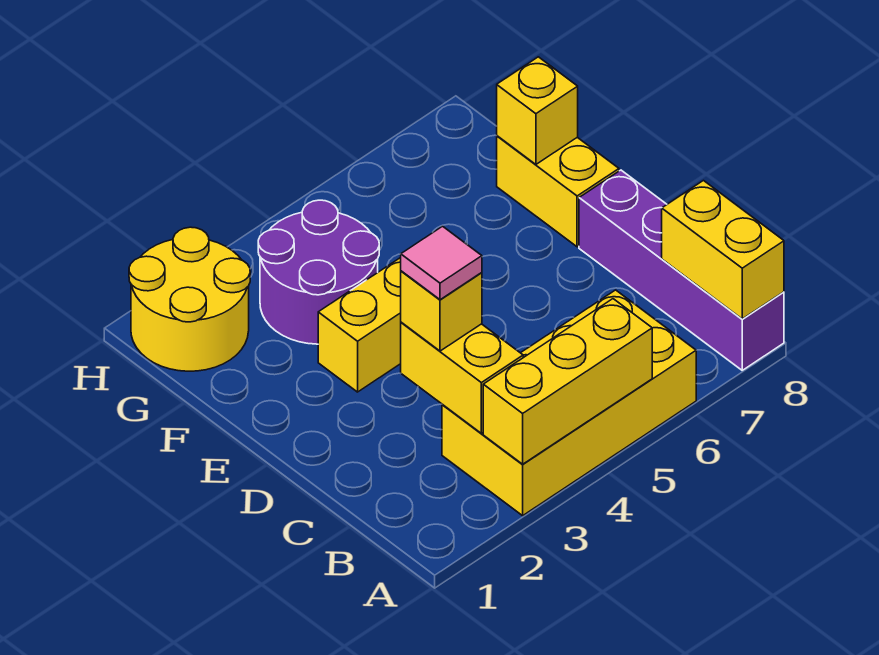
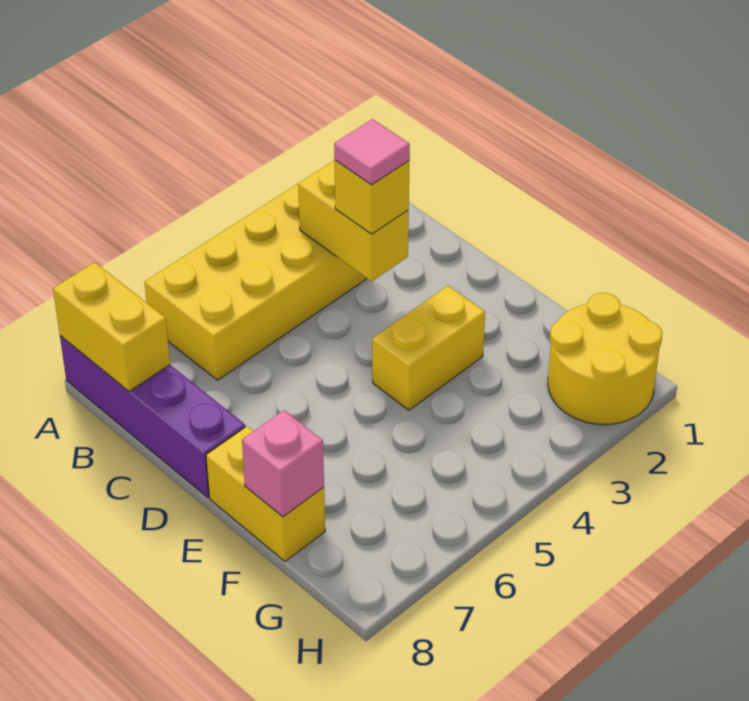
yellow brick A3:A5 level 2 -> none
purple round brick F3:G4 level 1 -> none
yellow brick F8 level 2 -> pink brick F8 level 2

